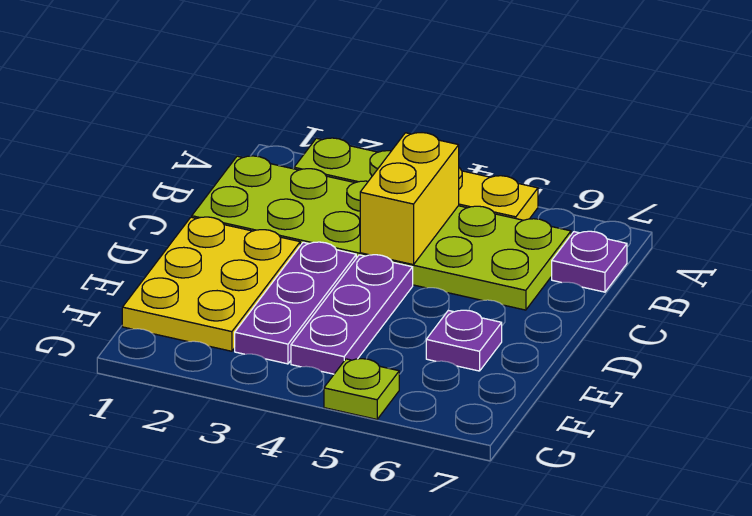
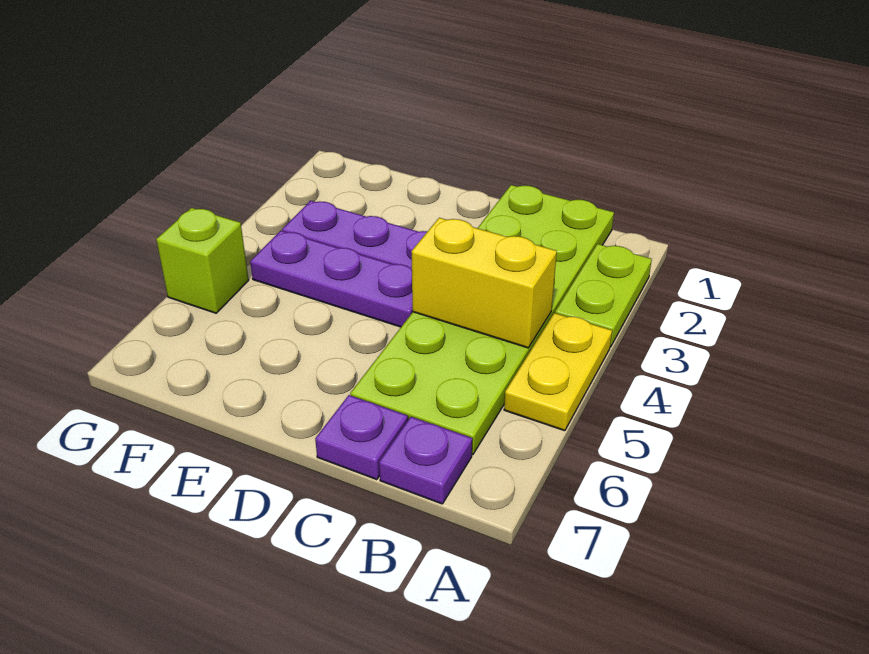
yellow plate D1:F2 level 1 -> none
purple plate E6 level 1 -> purple plate C7 level 1
lime plate G5 level 1 -> lime brick G5 level 1

